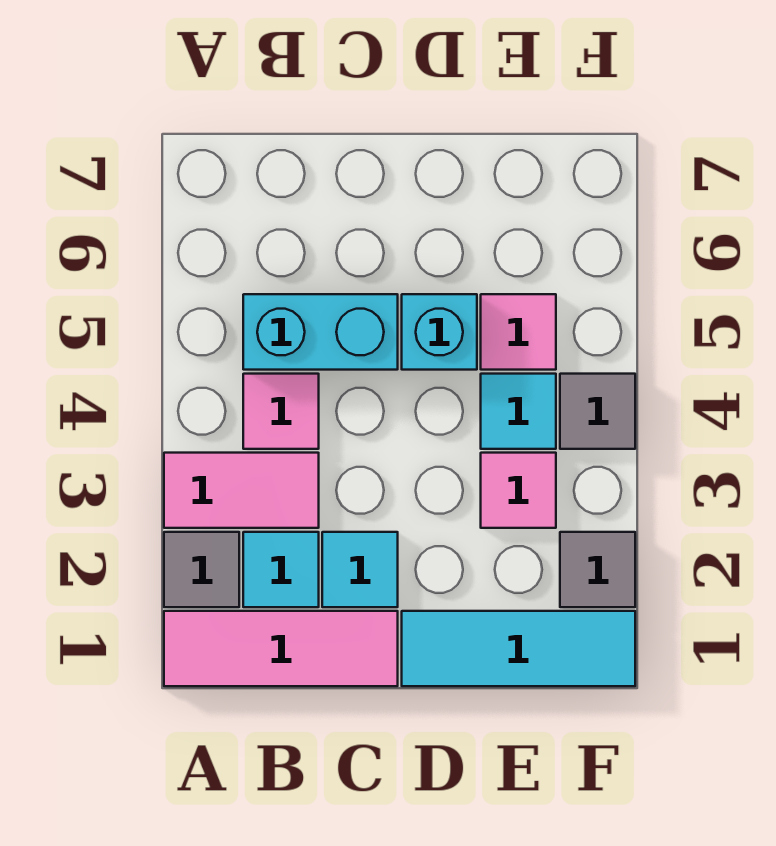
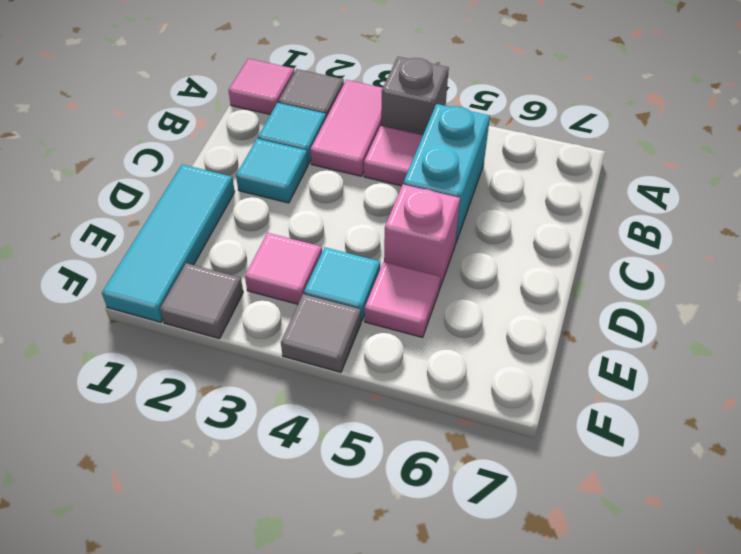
pink tile A1:C1 level 1 -> pink tile A1 level 1
none -> grey brick A4 level 1
cyan brick D5 level 1 -> pink brick D5 level 1

